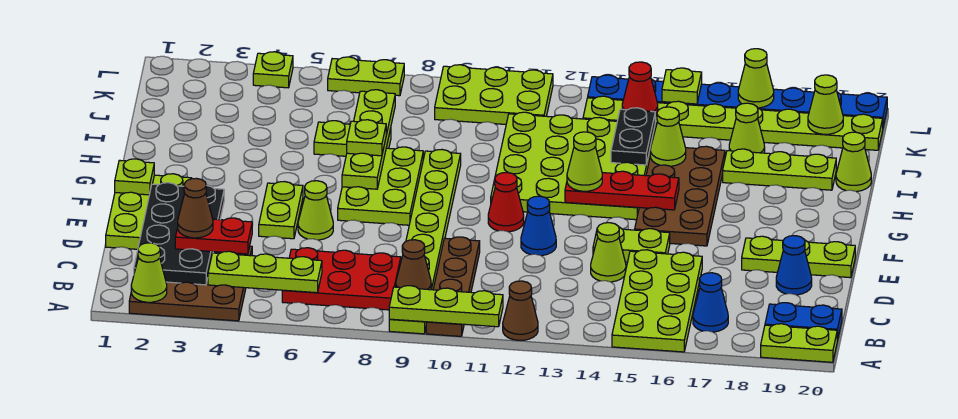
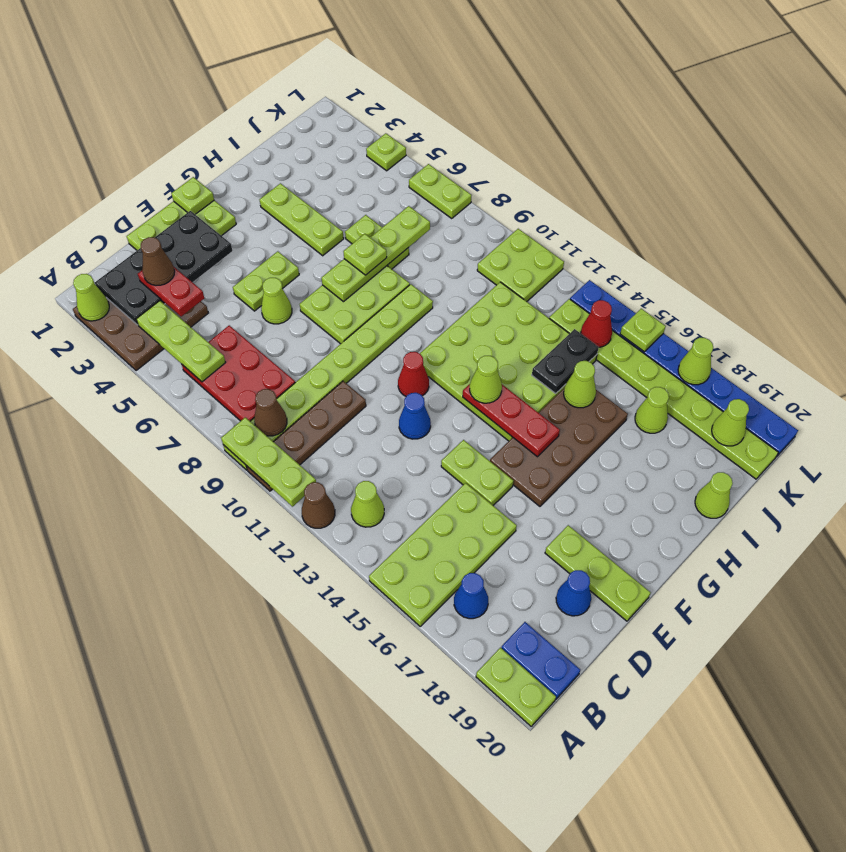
lime cone D14 level 1 -> lime cone B13 level 1
lime plate I17:I19 level 1 -> lime plate H3:H5 level 1
lime plate K9:L11 level 1 -> lime plate K10:L11 level 1

